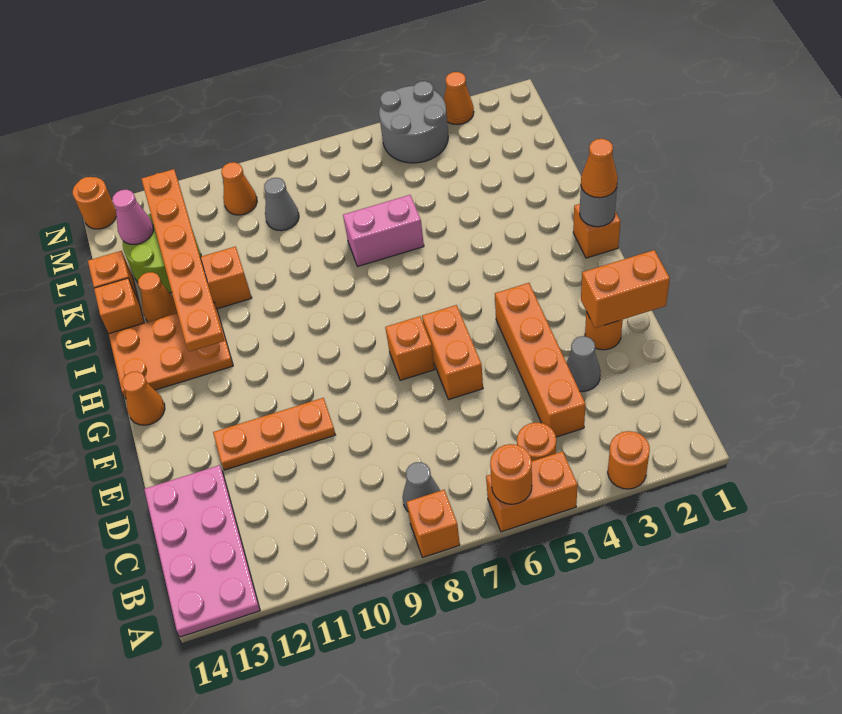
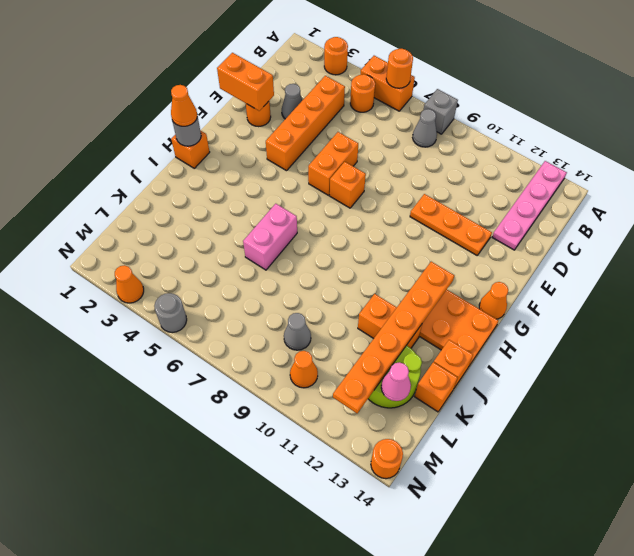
orange brick A8 level 1 -> grey brick A8 level 1
pink plate A13:D14 level 1 -> pink plate A13:D13 level 1
pink brick J6:J7 level 1 -> pink brick I6:J6 level 1
orange cone J13 level 1 -> none
grey round brick M4:N5 level 1 -> grey round brick N5 level 1

